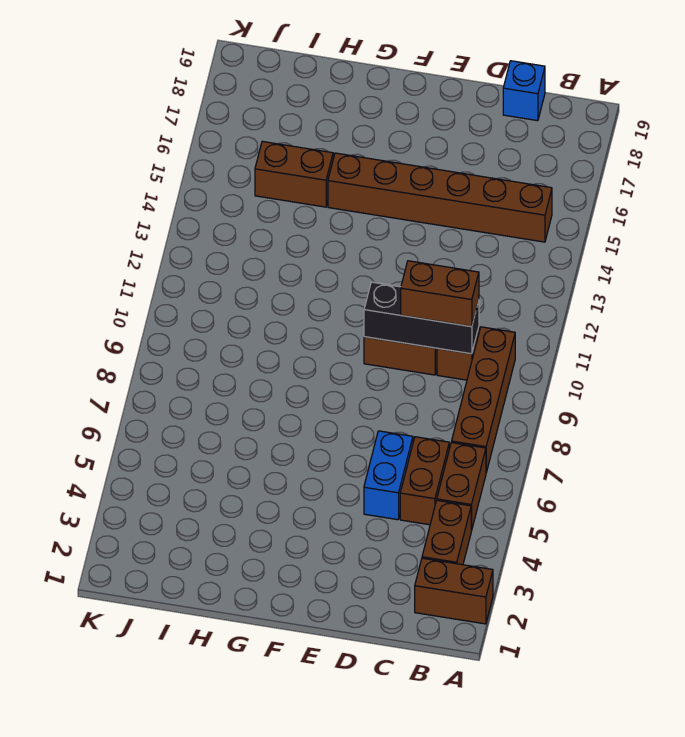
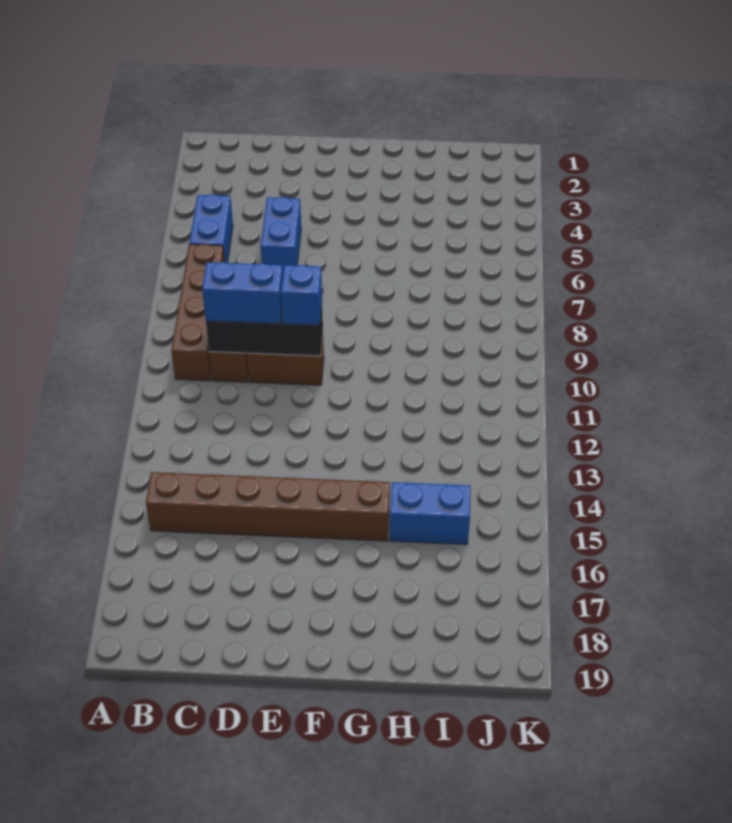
brown brick A2:B2 level 1 -> none
brown brick B3:B4 level 1 -> none
brown brick B5:B6 level 1 -> blue brick B5:B6 level 1
brown brick C5:C6 level 1 -> none
brown brick C10:D10 level 3 -> blue brick C10:D10 level 3
blue brick C19 level 1 -> blue brick E10 level 3
brown brick H15:I15 level 1 -> blue brick H15:I15 level 1

